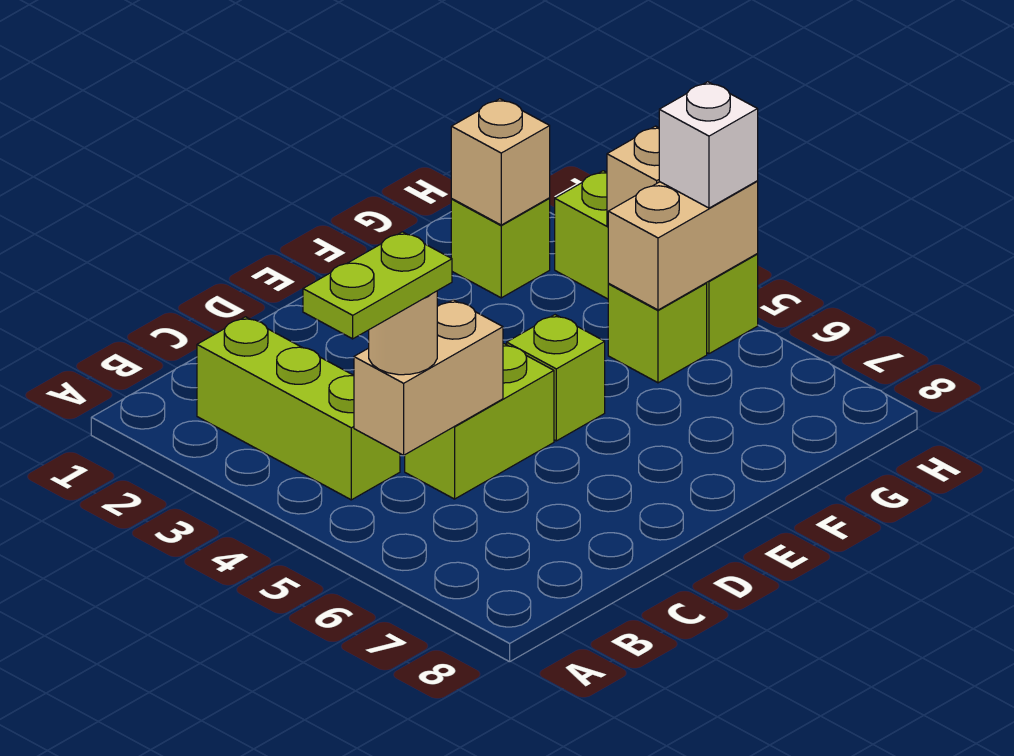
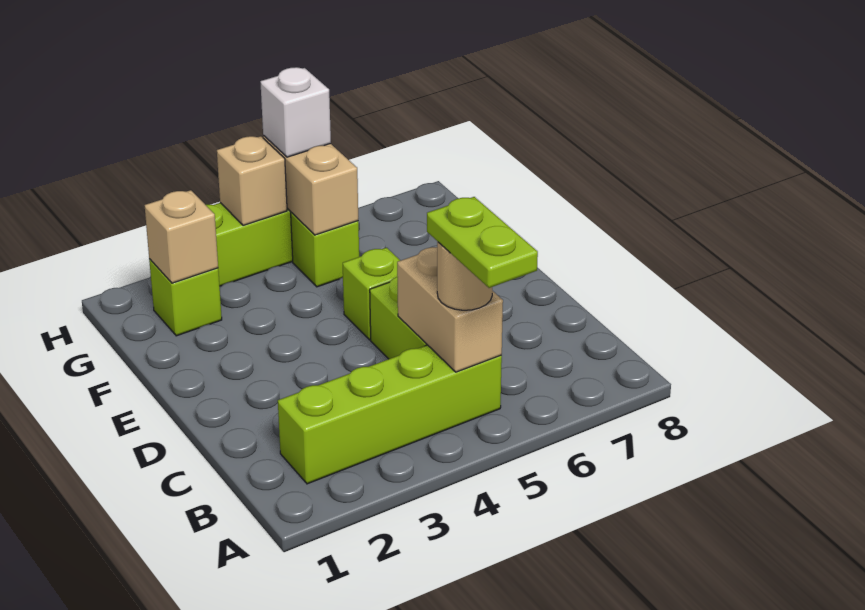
lime brick B2:B4 level 1 -> lime brick B2:B5 level 1

